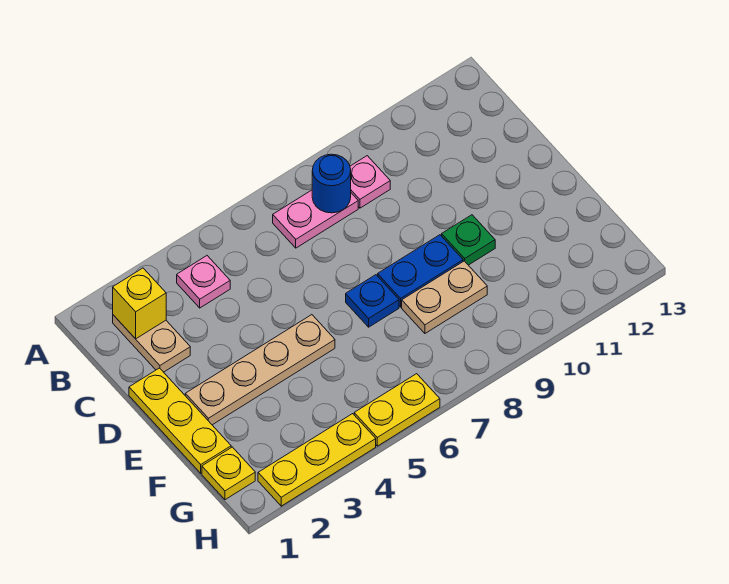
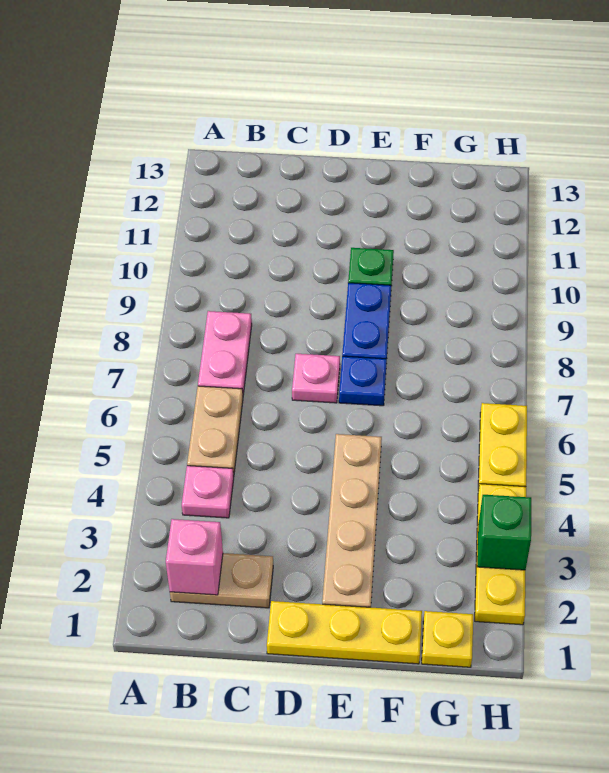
yellow brick B2 level 2 -> pink brick B2 level 2
blue round brick B8 level 2 -> none
pink plate B9 level 1 -> pink plate D7 level 1
tan plate F8:F9 level 1 -> tan plate B5:B6 level 1
none -> green brick H3 level 2

